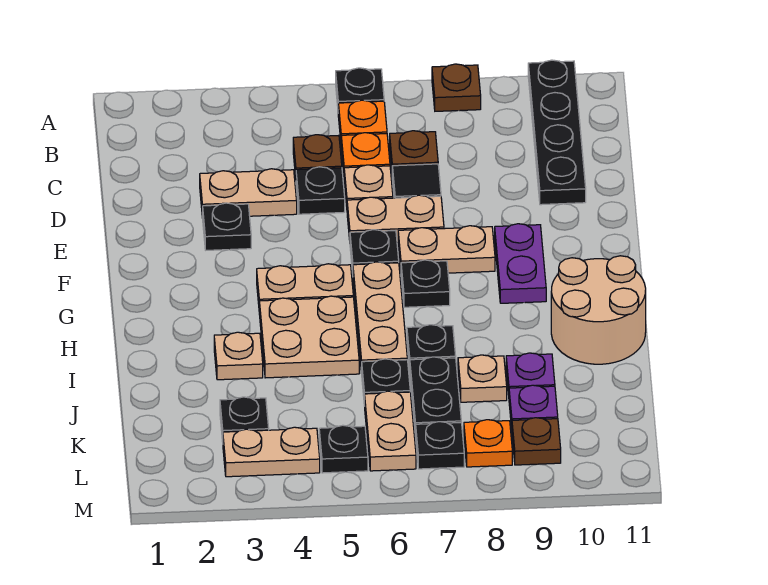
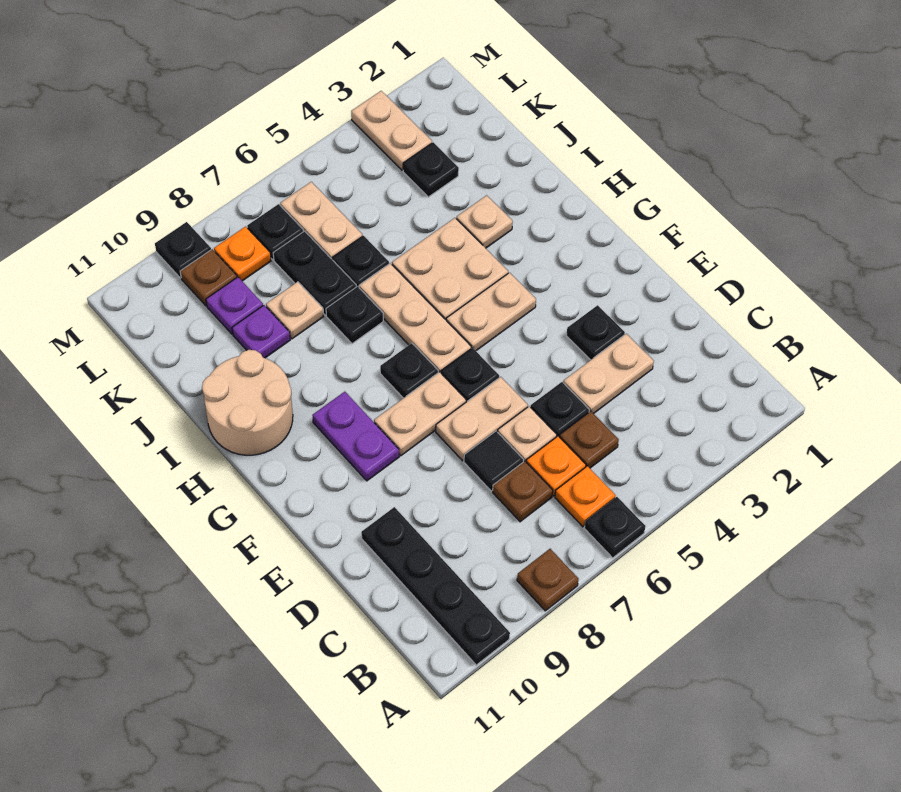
tan plate L3:L4 level 1 -> tan plate L3:M3 level 1
black plate L5 level 1 -> black plate M9 level 1

